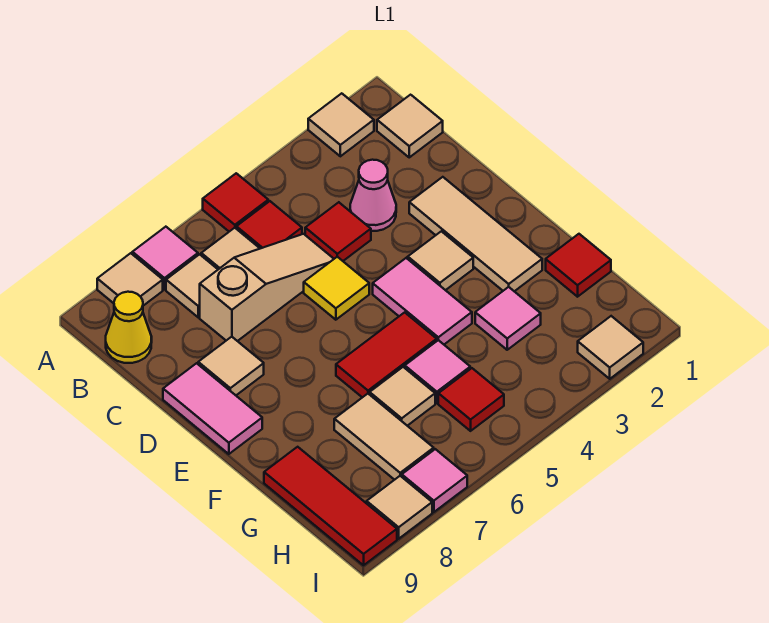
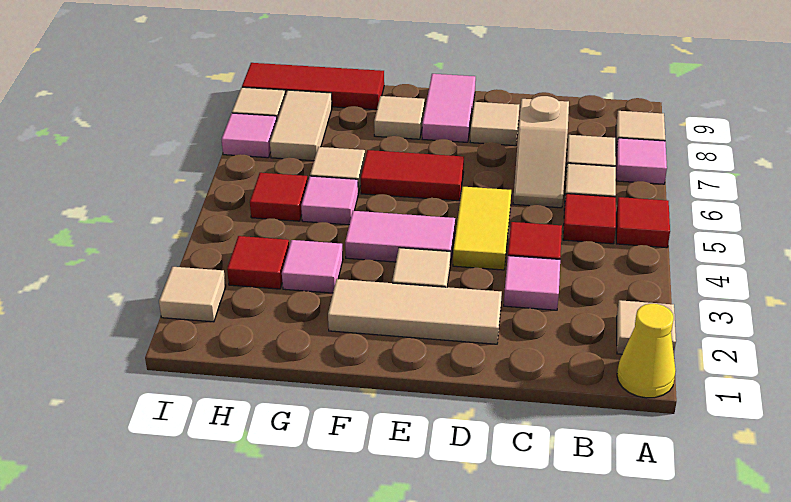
tan tile B1 level 1 -> tan tile F8 level 1
yellow cone B9 level 1 -> yellow cone A1 level 1
pink cone C3 level 1 -> pink tile C3 level 1
tan slope C5:C7 level 1 top 7 -> tan slope C6:C7 level 1 top 7
yellow tile D5 level 1 -> yellow tile D4:D5 level 1
pink tile D9:E9 level 1 -> pink tile E8:E9 level 1
red tile F5:F6 level 1 -> red tile E6:F6 level 1
red tile G1 level 1 -> red tile H3 level 1
tan tile G7:H7 level 1 -> tan tile H7:H8 level 1

